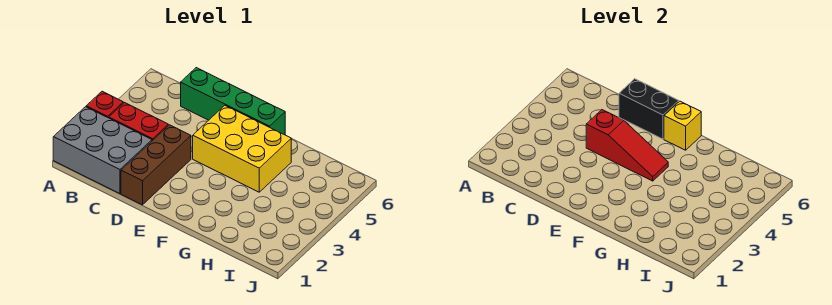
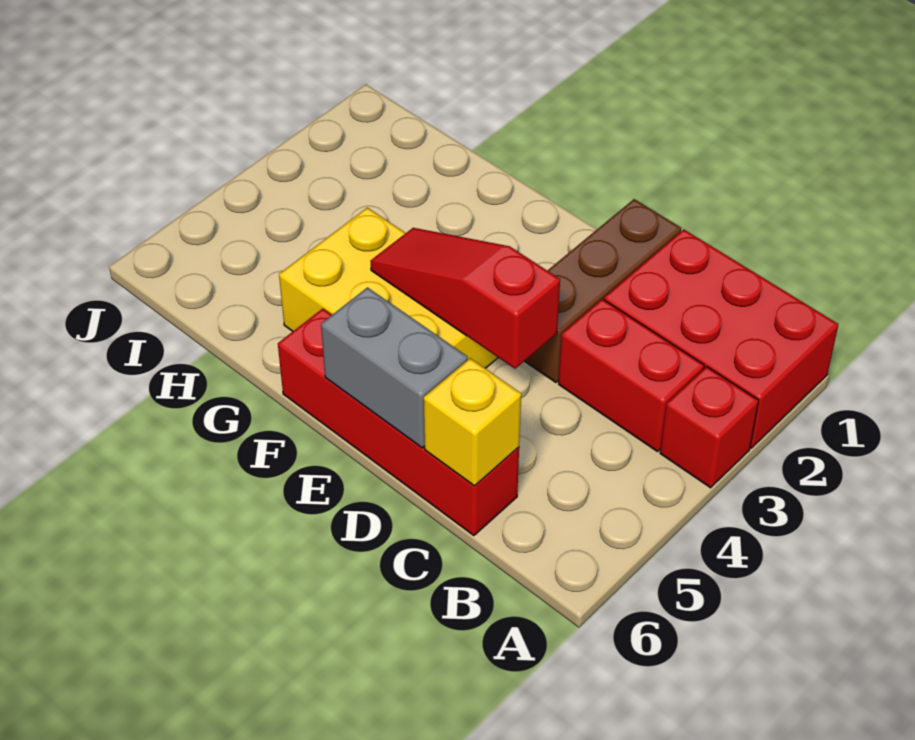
grey brick A1:C2 level 1 -> red brick A1:C2 level 1
green brick C6:F6 level 1 -> red brick C6:F6 level 1
black brick D6:E6 level 2 -> grey brick D6:E6 level 2
yellow brick F6 level 2 -> yellow brick C6 level 2

